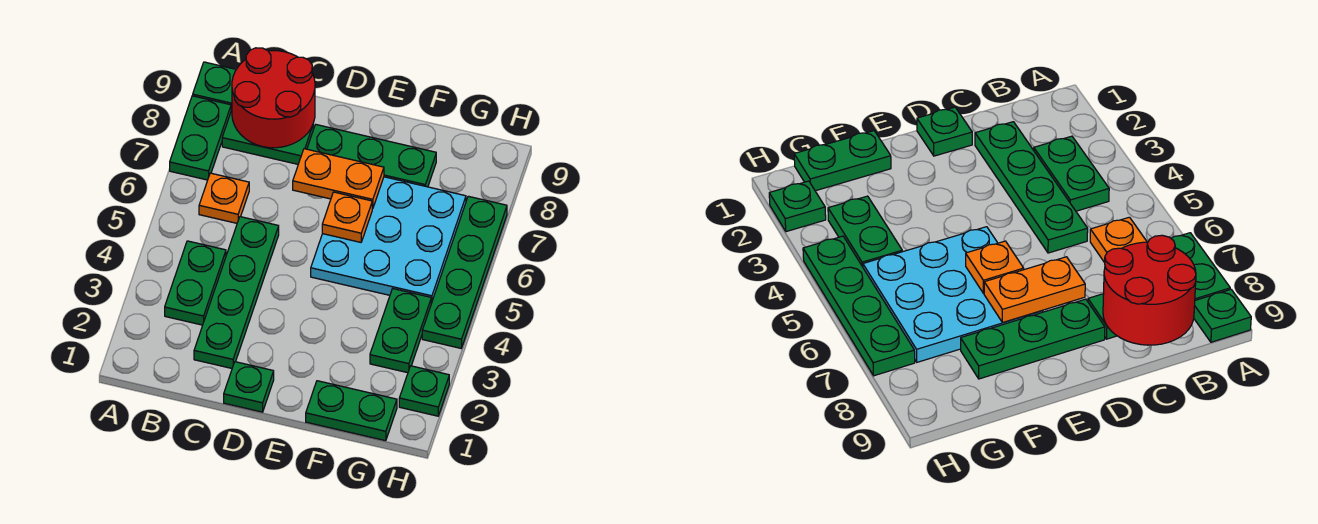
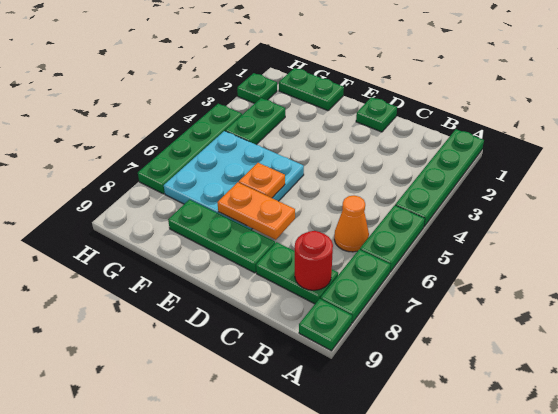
green plate B3:B4 level 1 -> green plate A5:A6 level 1
orange plate B6 level 1 -> orange cone B6 level 1
red round brick B8:C9 level 2 -> red round brick B8 level 2
green plate C2:C5 level 1 -> green plate A1:A4 level 1

